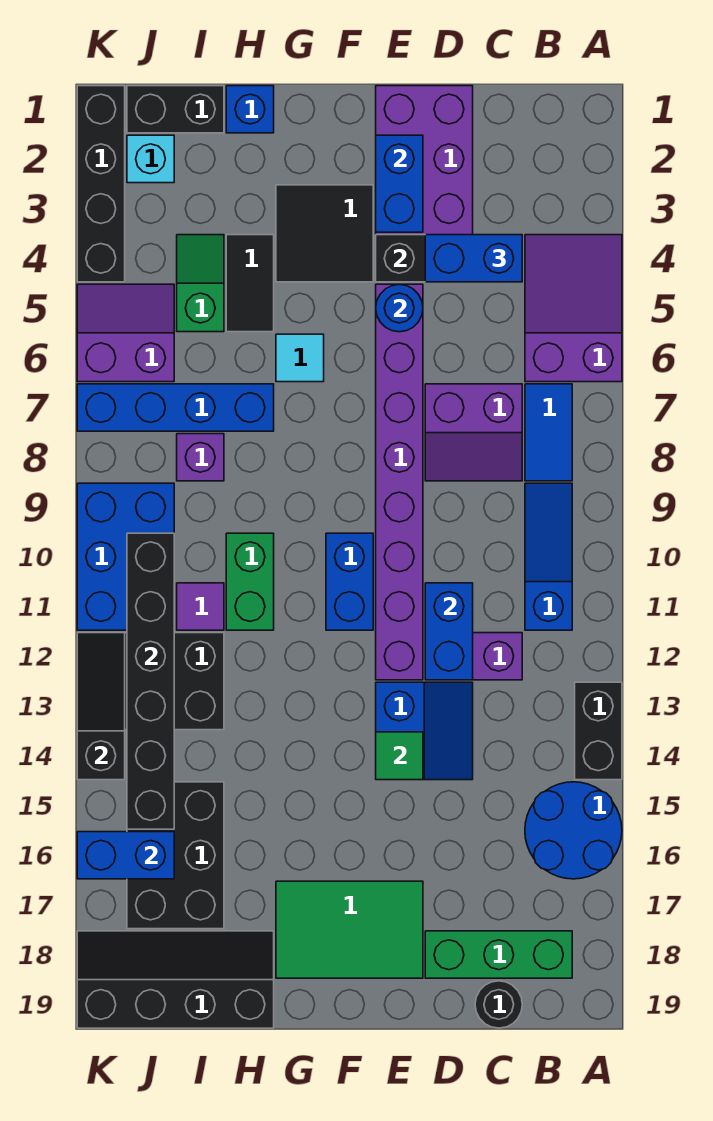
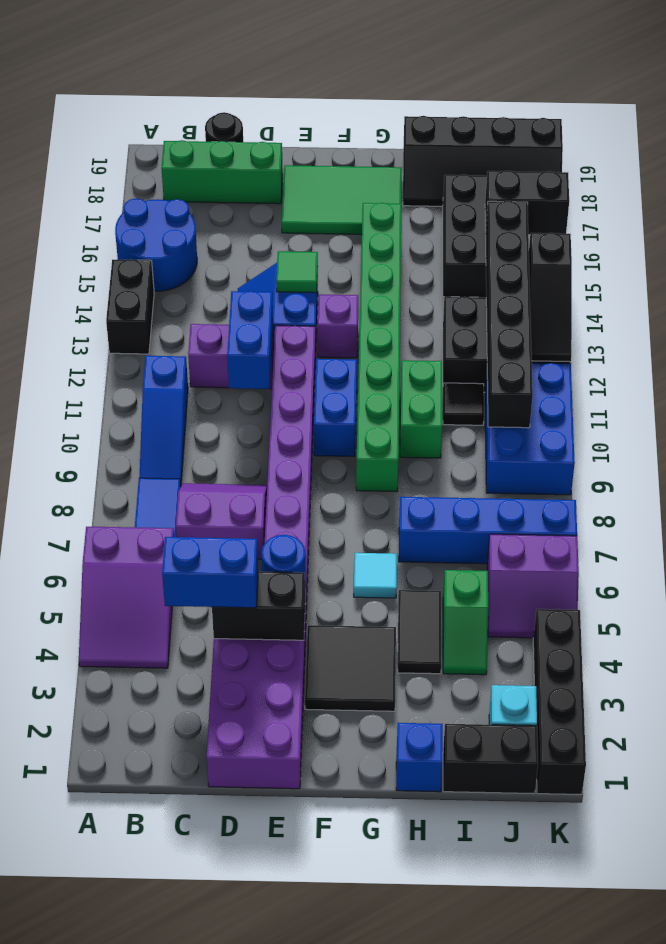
blue brick E2:E3 level 2 -> none
none -> green brick G9:G16 level 1
purple brick I8 level 1 -> purple brick F13 level 1
purple tile I11 level 1 -> black tile I11 level 1
blue brick J16:K16 level 2 -> black brick J16:K16 level 2

